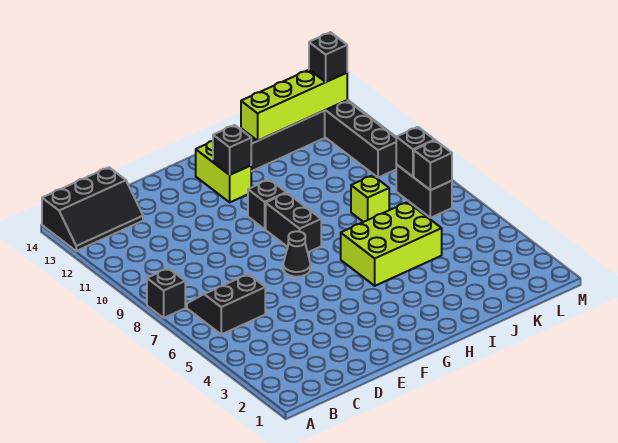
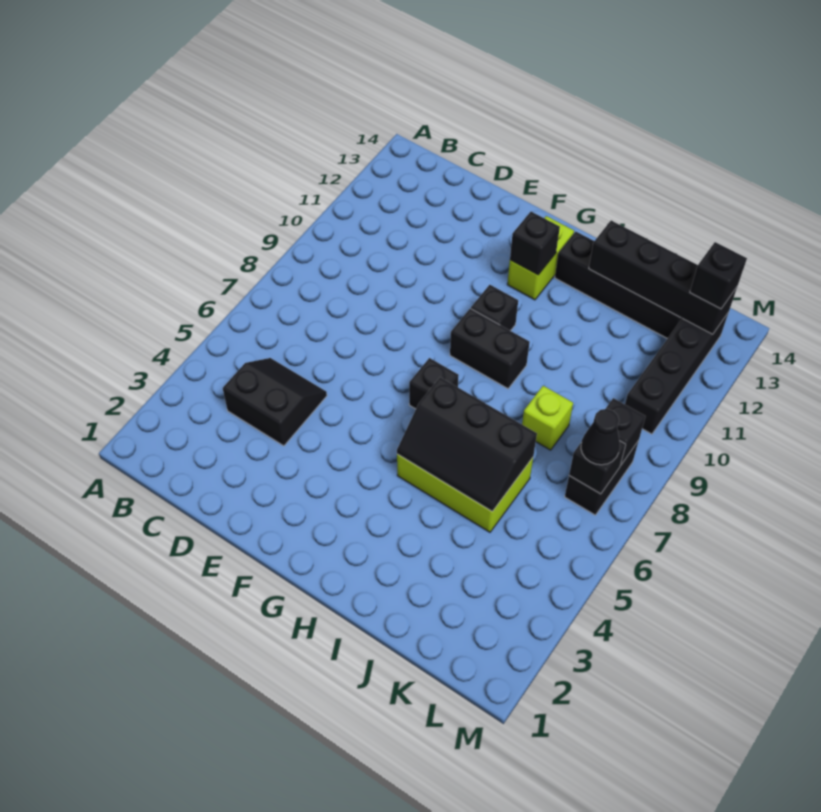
black brick A8 level 1 -> black brick G7 level 1
black slope A13:C14 level 1 top 14 -> black slope H5:J6 level 2 top 6
black slope B6:C7 level 1 top 6 -> black slope C4:D5 level 1 top 4
black cone F7 level 1 -> black cone L7 level 3
black brick G8:G9 level 1 -> black brick G9:H9 level 1
lime brick I13:L13 level 2 -> black brick I13:L13 level 2

